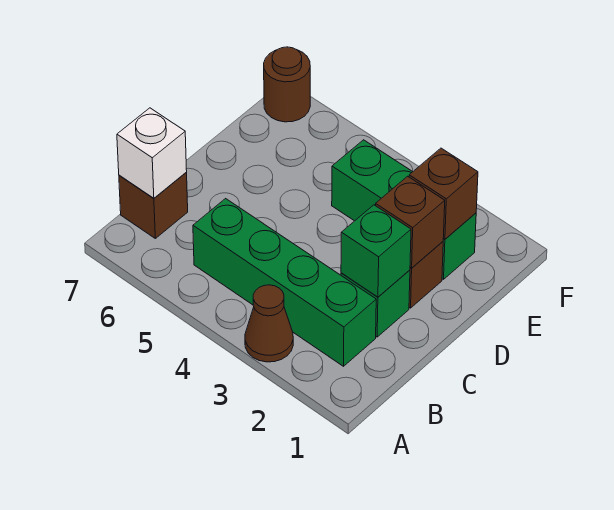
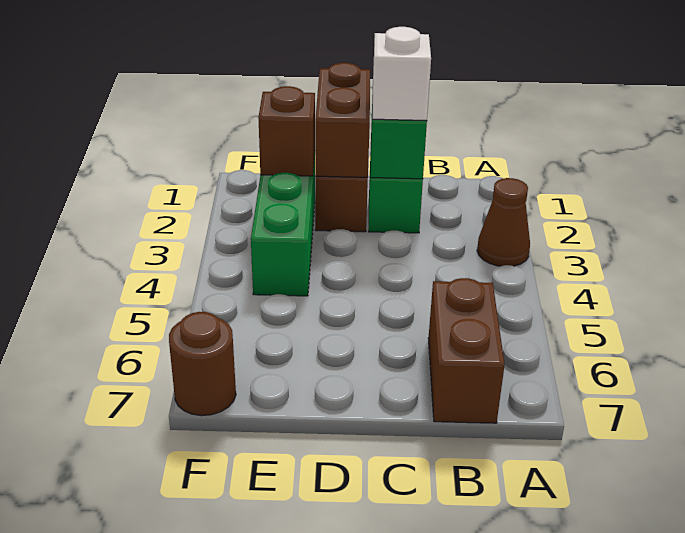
green brick B2:B5 level 1 -> none
brown brick B7 level 1 -> brown brick B6:B7 level 1
white brick B7 level 2 -> white brick C2 level 3
brown brick D2 level 2 -> brown brick D1:D2 level 2

